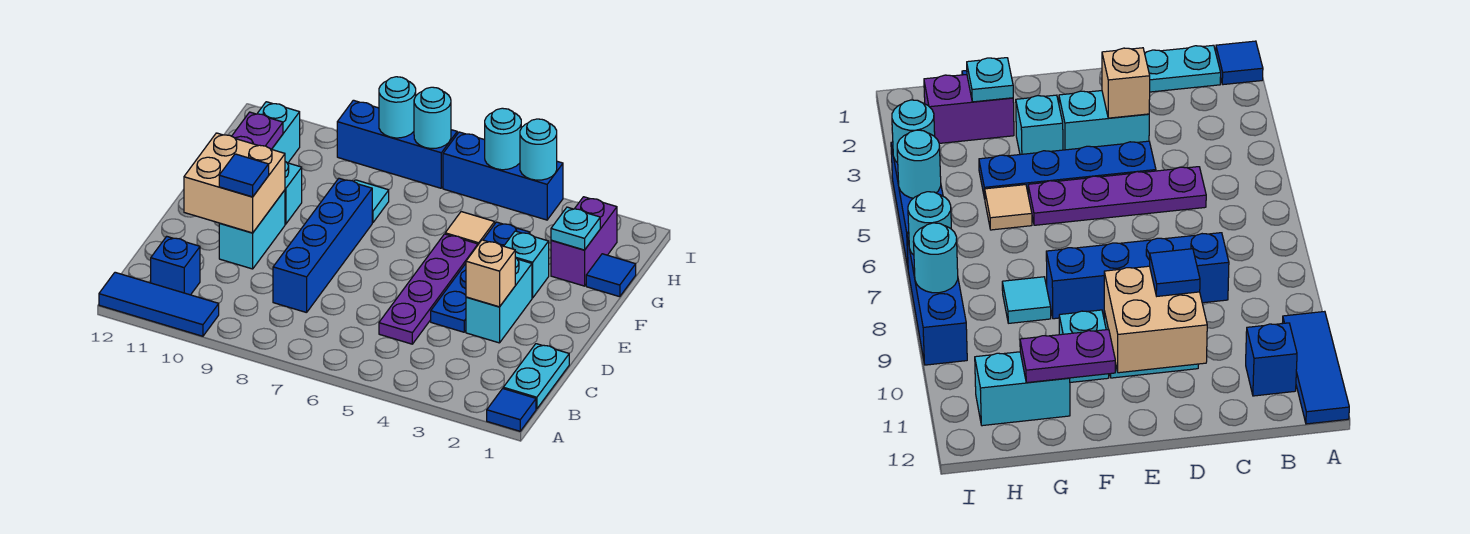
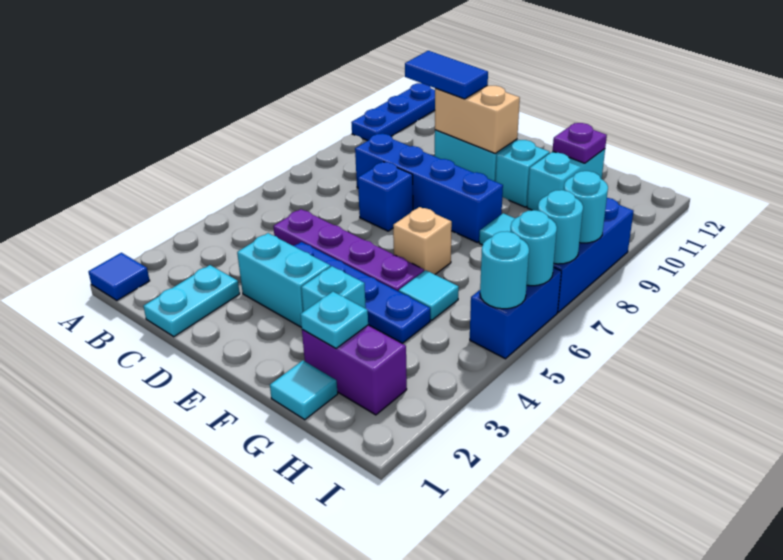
blue tile A10:A12 level 1 -> blue plate A10:A12 level 1
cyan plate B1:C1 level 1 -> cyan plate C1:C2 level 1
blue brick B11 level 1 -> blue brick D7 level 1
tan brick D3 level 2 -> tan brick F6 level 1
tan brick D10:E11 level 2 -> tan brick D10:E10 level 2
blue tile D10 level 3 -> blue tile C10:D10 level 3
purple plate F11:G11 level 2 -> purple plate G11 level 2
blue tile G1 level 1 -> cyan tile G1 level 1
tan tile G5 level 1 -> cyan tile G5 level 1
cyan brick G11:H11 level 1 -> cyan brick G10:G11 level 1
blue brick I4:I6 level 1 -> blue brick I5:I6 level 1
cyan round brick I4 level 2 -> cyan round brick I6 level 2

